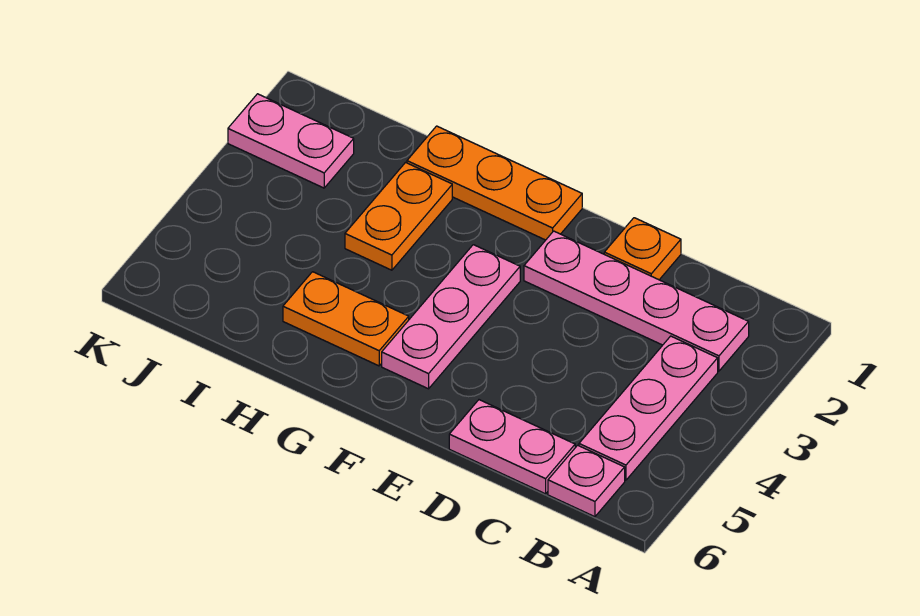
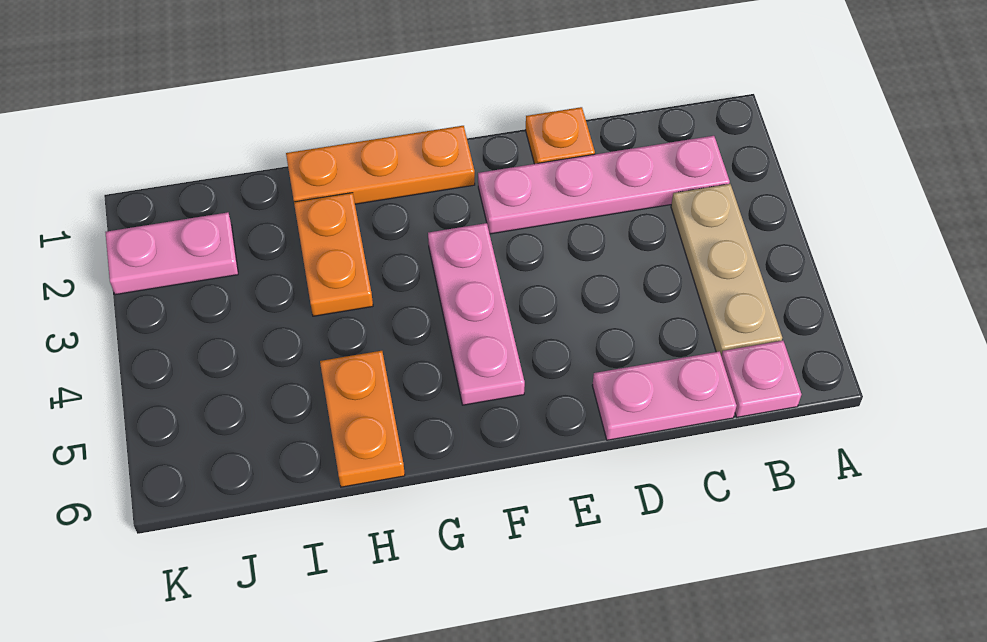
pink plate B3:B5 level 1 -> tan plate B3:B5 level 1
orange plate G5:H5 level 1 -> orange plate H5:H6 level 1

